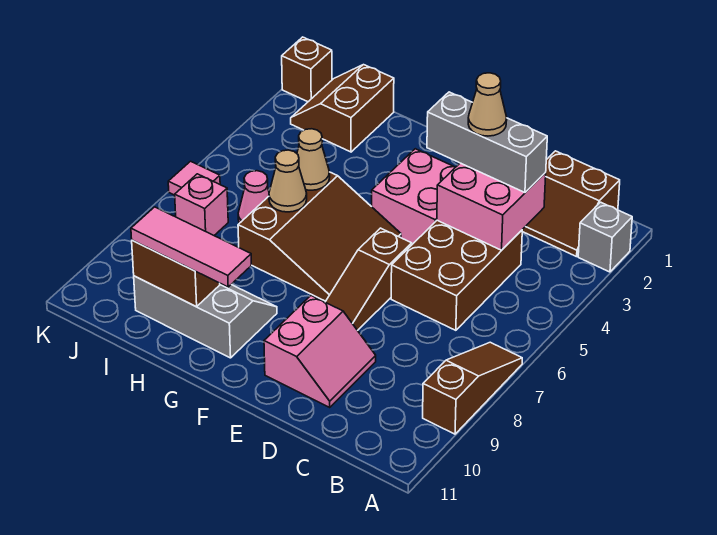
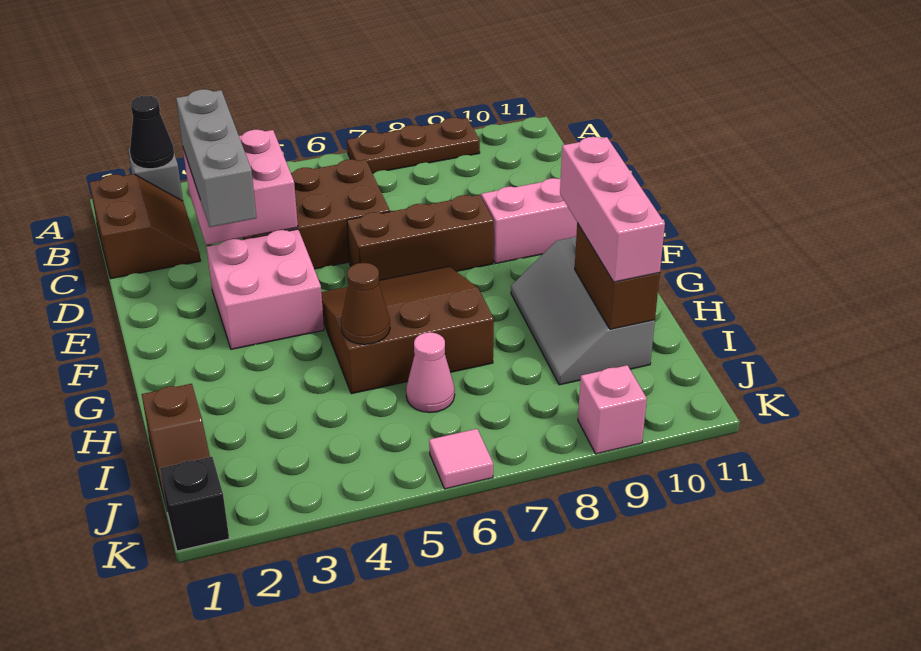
none -> black cone A2 level 2
brown slope A7:A9 level 1 top 9 -> brown plate A7:A9 level 1
tan cone D3 level 4 -> none
brown slope E6:E8 level 1 top 6 -> brown brick E6:E8 level 1
pink tile G10:I10 level 3 -> pink brick G10:I10 level 3
tan cone H5 level 2 -> brown cone H5 level 2
tan cone H6 level 2 -> none
brown slope I1:J2 level 1 top I -> brown slope I1:J1 level 1 top I
pink brick J7 level 1 -> pink brick K9 level 1
brown brick K1 level 1 -> black brick K1 level 1

